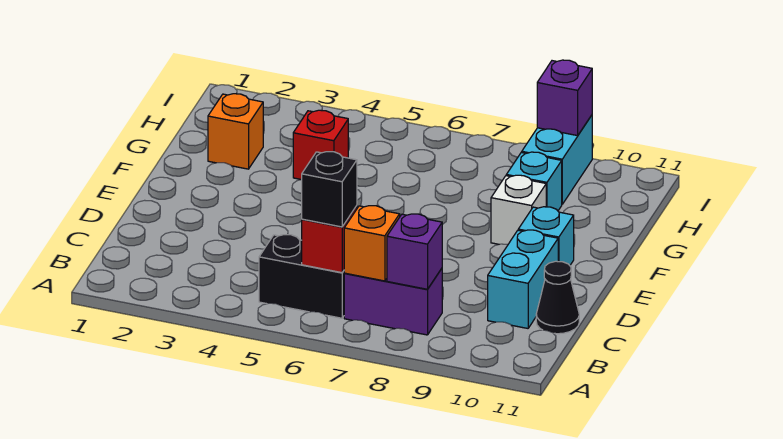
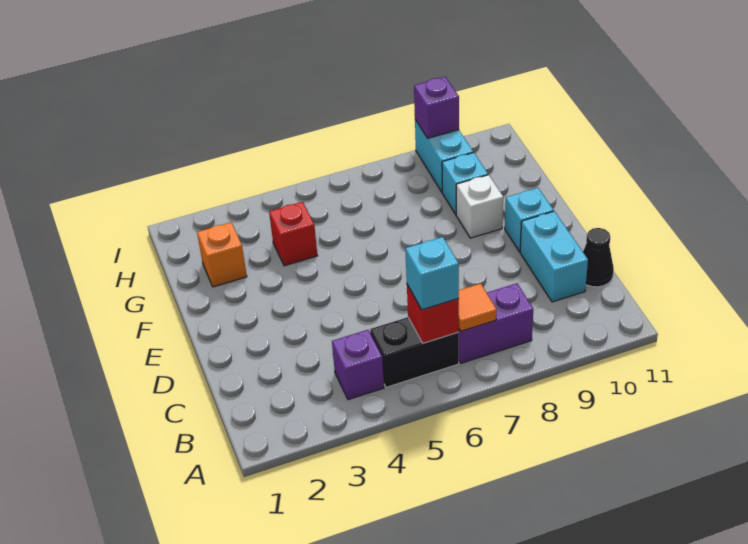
black brick B6 level 3 -> cyan brick B6 level 3
orange brick B7 level 2 -> orange tile B7 level 2
purple brick B8 level 2 -> purple brick B4 level 1

